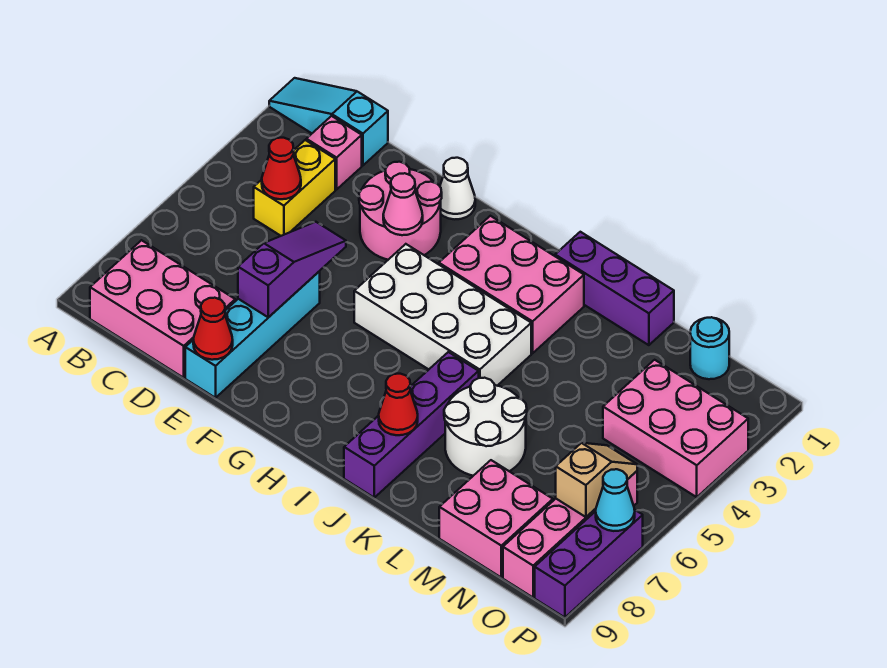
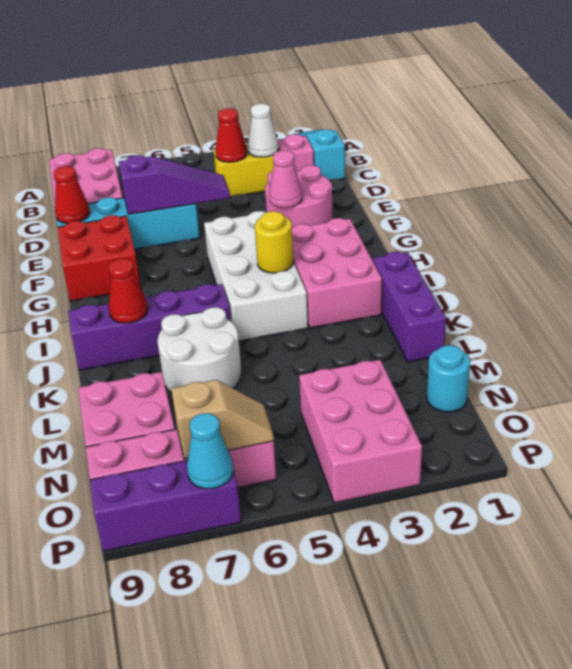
white cone F1 level 1 -> white cone C3 level 2
none -> red brick F8:G9 level 1
none -> yellow round brick I4 level 2

